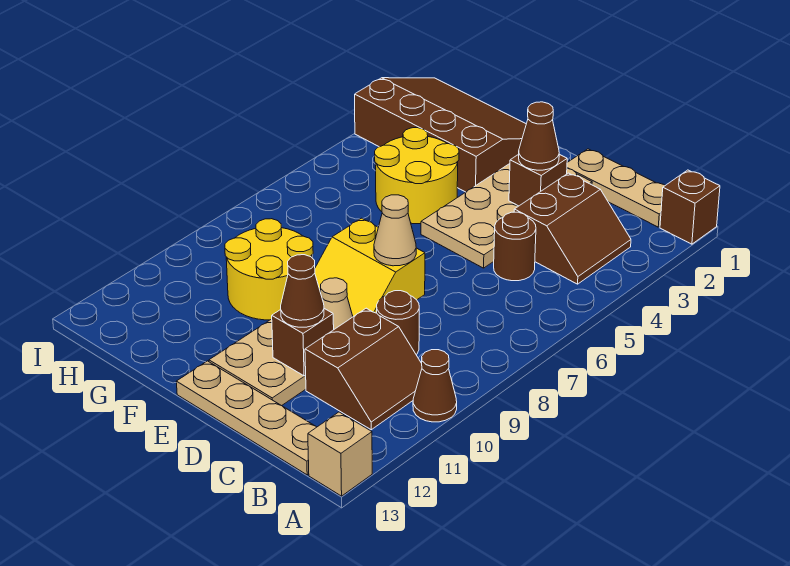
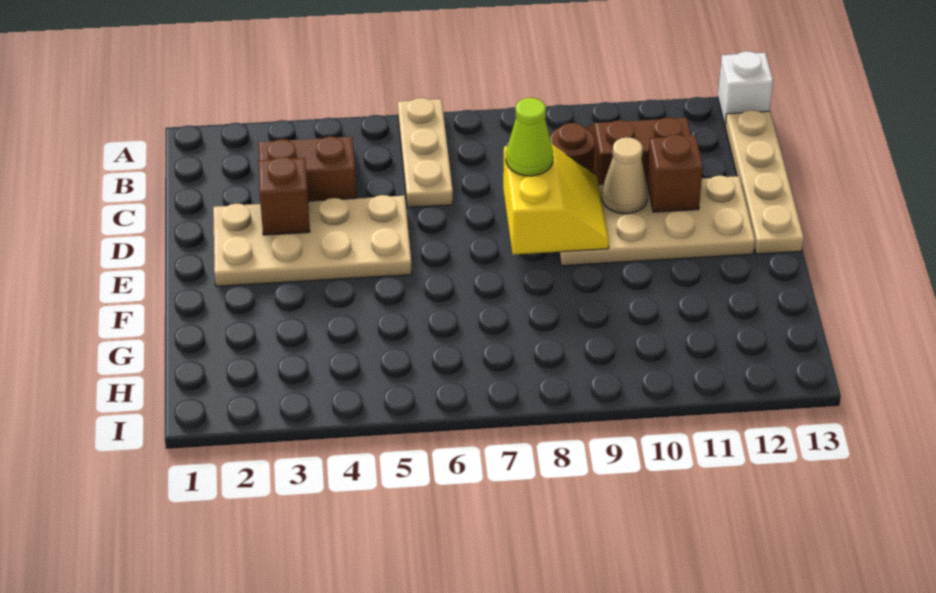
brown brick A1 level 1 -> none
brown cone A10 level 1 -> none
tan brick A13 level 1 -> white brick A13 level 1
tan plate B1:D1 level 1 -> tan plate A6:C6 level 1
brown round brick C5 level 1 -> none
brown cone D3 level 3 -> none
tan cone D8 level 3 -> lime cone D8 level 3
brown cone D11 level 3 -> none
brown slope F1:I3 level 1 top 3 -> none
yellow round brick F4:G5 level 1 -> none
yellow round brick F9:G10 level 1 -> none

